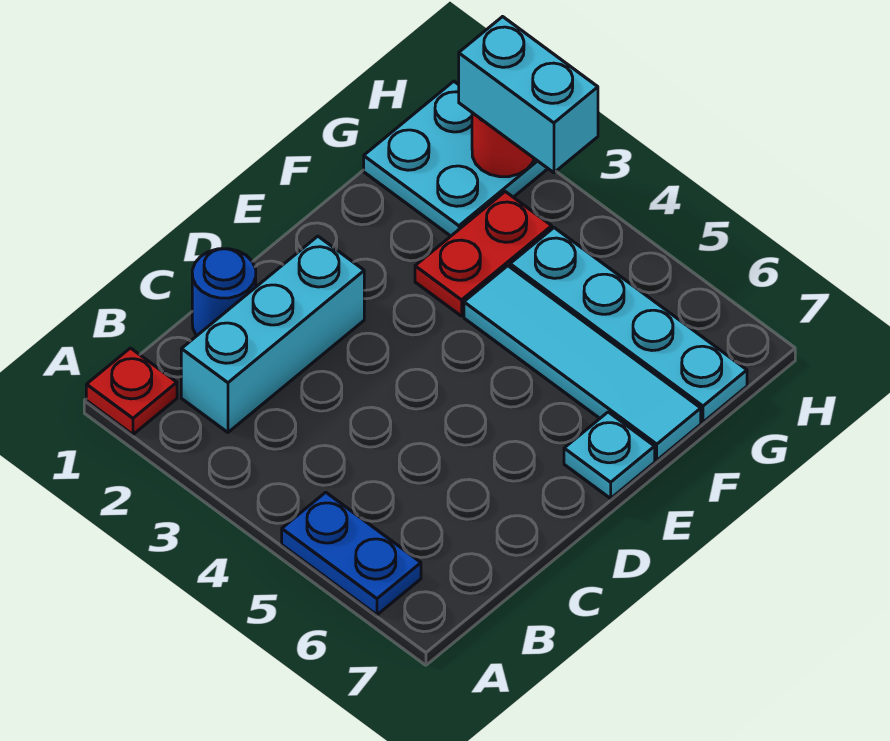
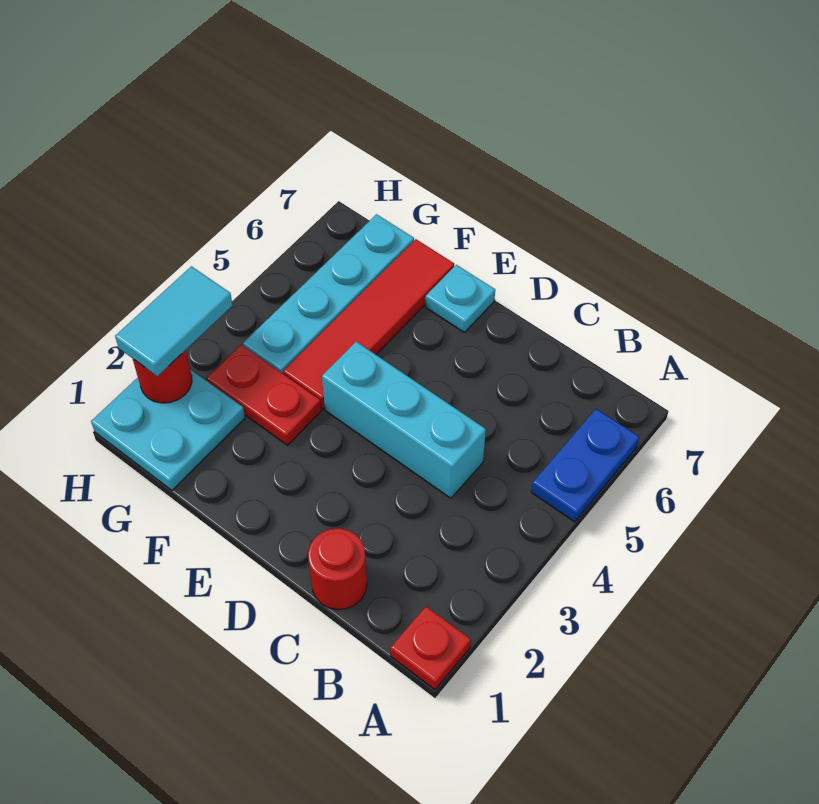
cyan brick B2:D2 level 1 -> cyan brick C4:E4 level 1
blue round brick C1 level 1 -> red round brick C1 level 1
cyan tile F4:F7 level 1 -> red tile F4:F7 level 1
cyan brick H2:H3 level 3 -> cyan tile H2:H3 level 3

